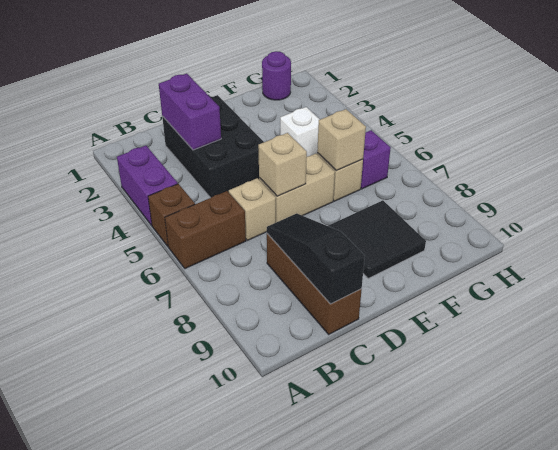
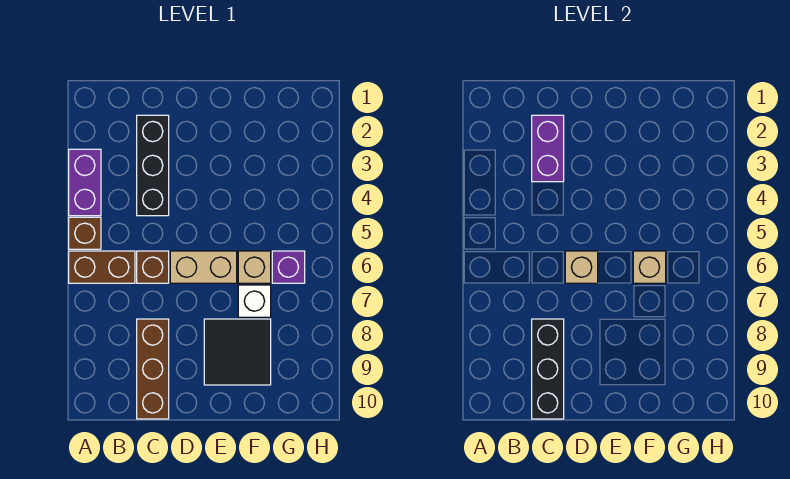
black brick C2:D4 level 1 -> black brick C2:C4 level 1
tan brick C6 level 1 -> brown brick C6 level 1
black slope C8:C10 level 2 top 10 -> black brick C8:C10 level 2
white brick F4 level 1 -> white brick F7 level 1
purple round brick G1 level 1 -> none

